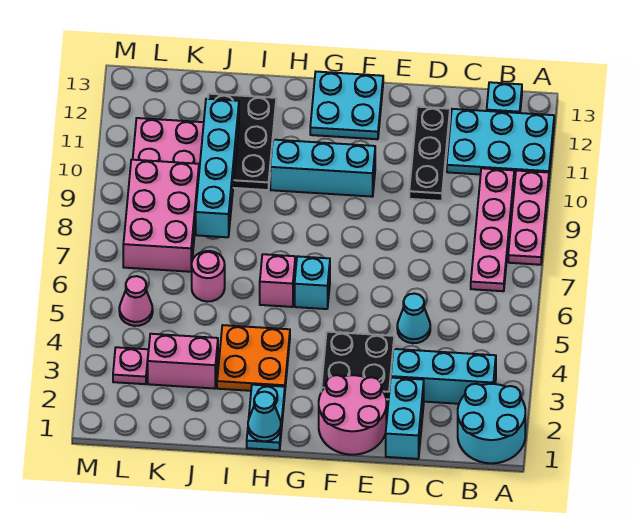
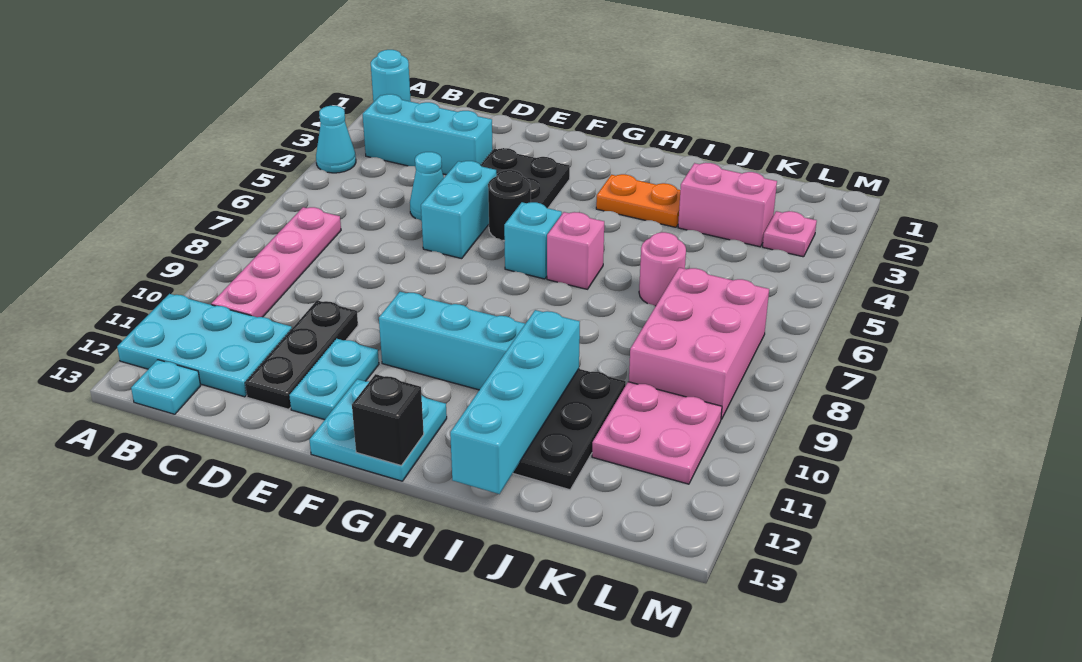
cyan round brick A1:B2 level 1 -> cyan round brick A1 level 1
pink plate A8:A10 level 1 -> none
cyan brick D1:D2 level 1 -> cyan brick E5:E6 level 1
pink round brick E1:F2 level 1 -> none
none -> black round brick F5 level 1
none -> black brick G13 level 2
cyan plate H1:H2 level 1 -> cyan plate E11:E12 level 1
cyan cone H1 level 2 -> cyan cone A4 level 1
orange plate H3:I4 level 1 -> orange plate H3:I3 level 1
cyan brick J8:J11 level 2 -> cyan brick I10:I13 level 2
pink cone L5 level 1 -> none

